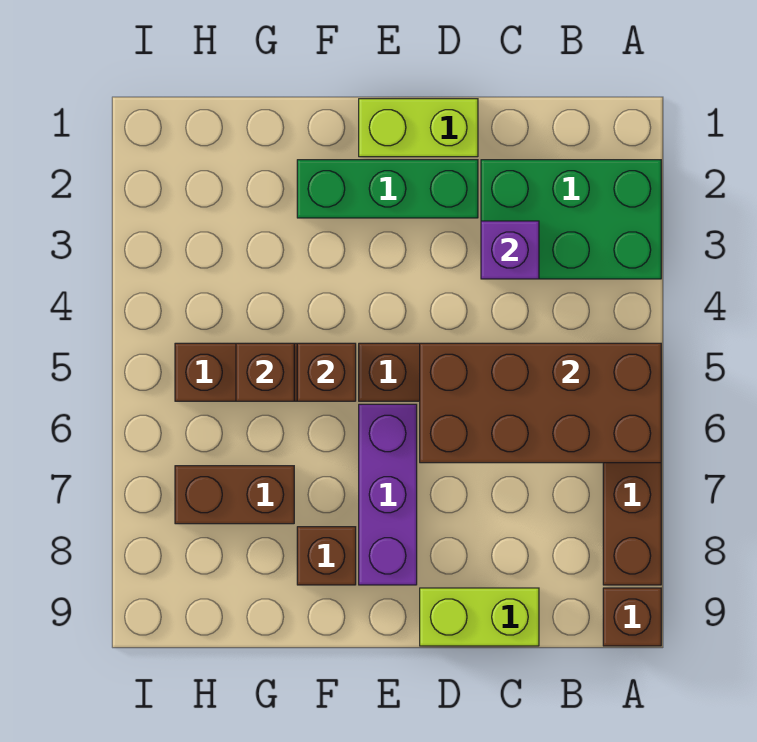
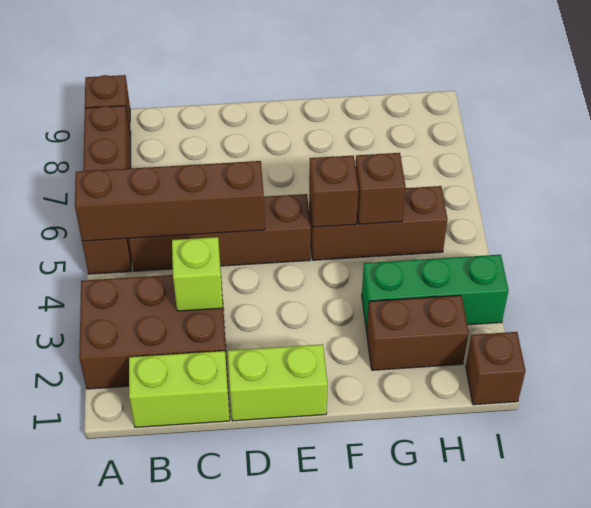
green brick A2:C3 level 1 -> brown brick A2:C3 level 1
brown brick A5:D6 level 2 -> brown brick A5:D5 level 2
purple brick C3 level 2 -> lime brick C3 level 2
lime brick C9:D9 level 1 -> lime brick B1:C1 level 1
green brick D2:F2 level 1 -> green brick G3:I3 level 1
purple brick E6:E8 level 1 -> none
brown brick F8 level 1 -> brown brick I1 level 1
brown brick G7:H7 level 1 -> brown brick G2:H2 level 1

